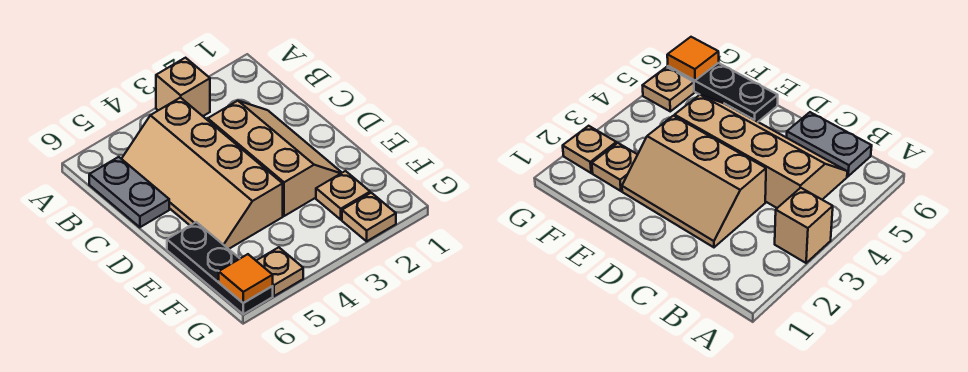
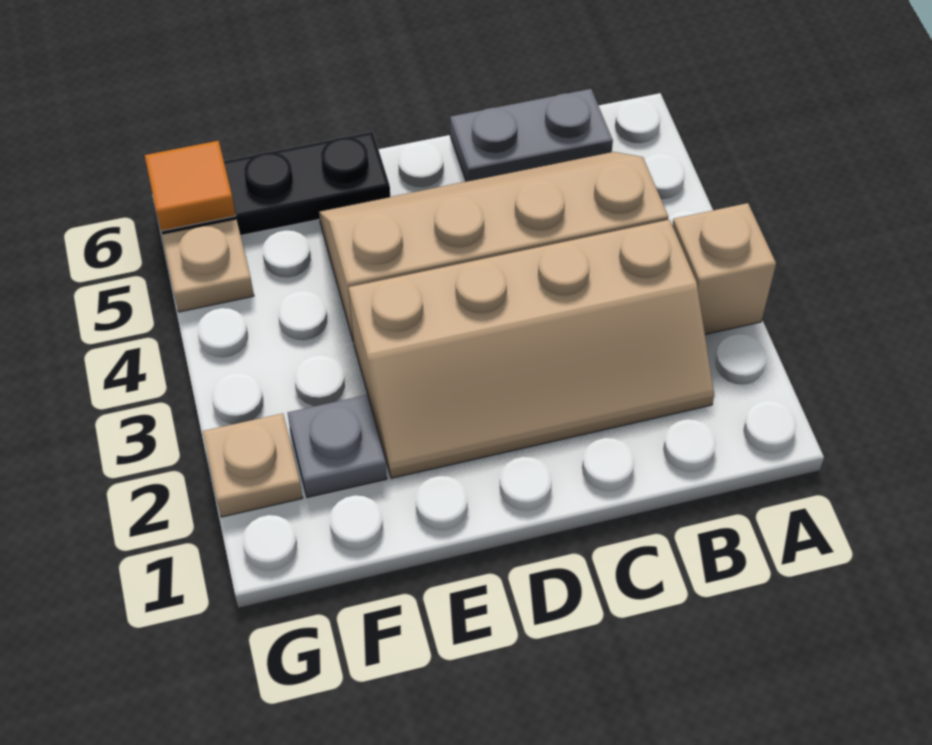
tan slope C2:E3 level 1 top 3 -> tan slope B2:E3 level 1 top 3
tan plate F2 level 1 -> grey plate F2 level 1

